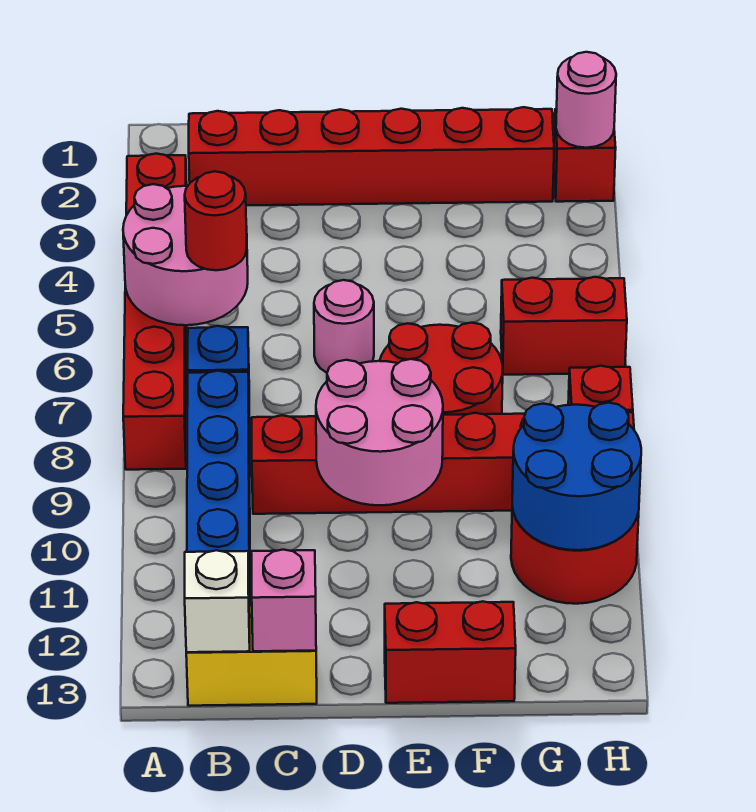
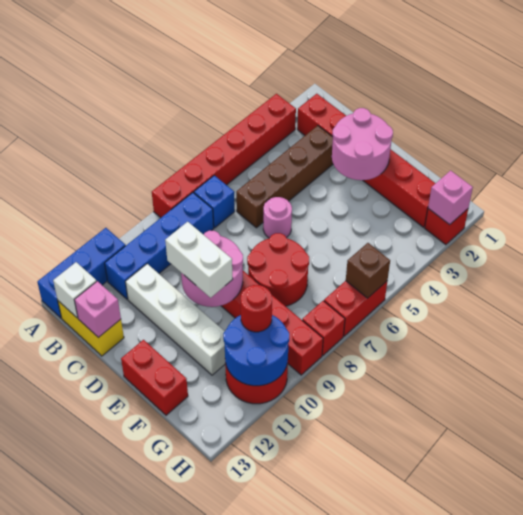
pink round brick A5:B6 level 2 -> pink round brick D2:E3 level 2
none -> blue brick A11:A13 level 1
red round brick B6 level 3 -> red round brick G10 level 3
none -> brown brick C3:C6 level 1
none -> white brick C11:F11 level 1
none -> white brick D10:E10 level 3
red brick G6:H6 level 1 -> red brick H6:H7 level 1
pink round brick H2 level 2 -> pink brick H2 level 2
none -> brown brick H6 level 2

